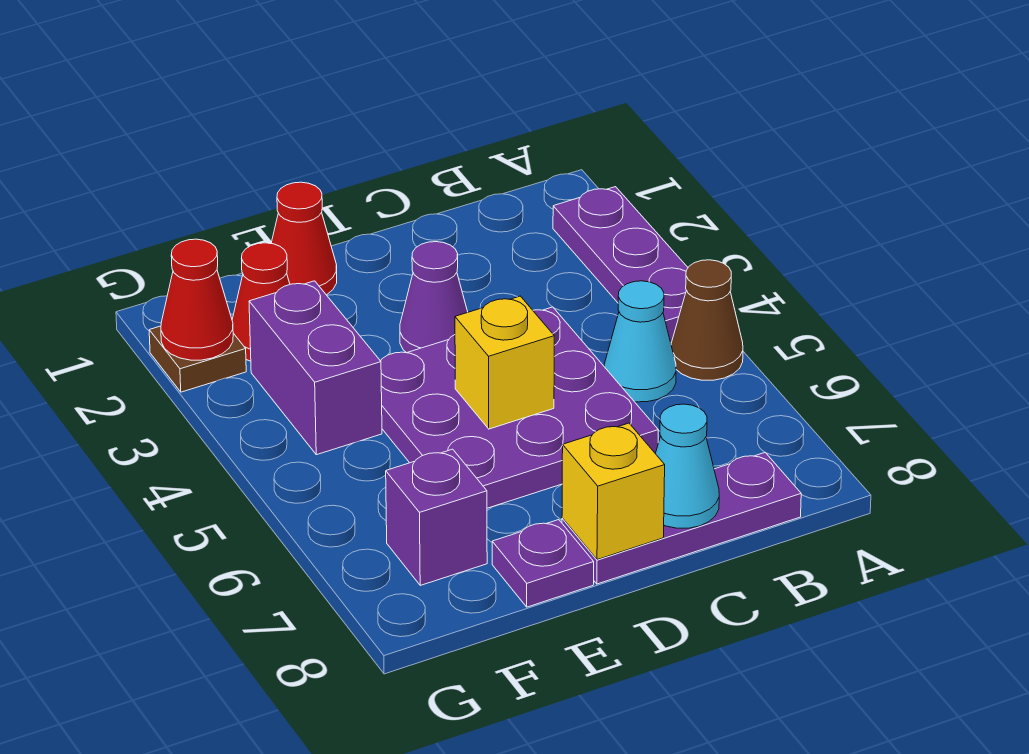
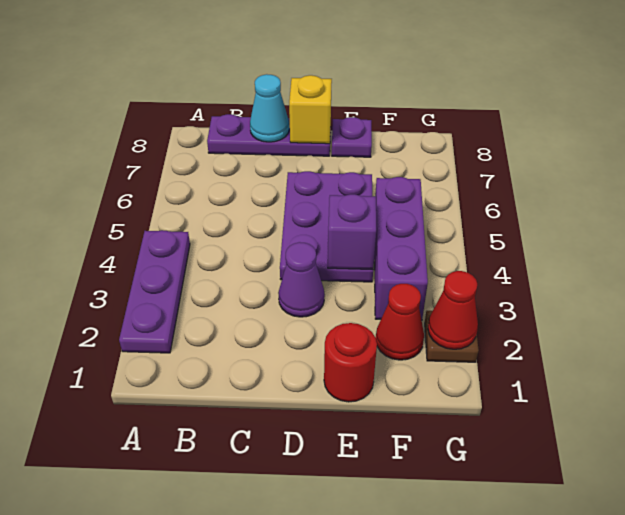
brown cone A5 level 1 -> none
cyan cone B5 level 1 -> none
purple plate C4:E6 level 1 -> purple plate D4:E6 level 1
yellow brick D5 level 2 -> none
red cone E1 level 1 -> red round brick E1 level 1
purple brick F3:F4 level 1 -> purple brick F3:F5 level 1
purple brick F7 level 1 -> purple brick E4 level 2

